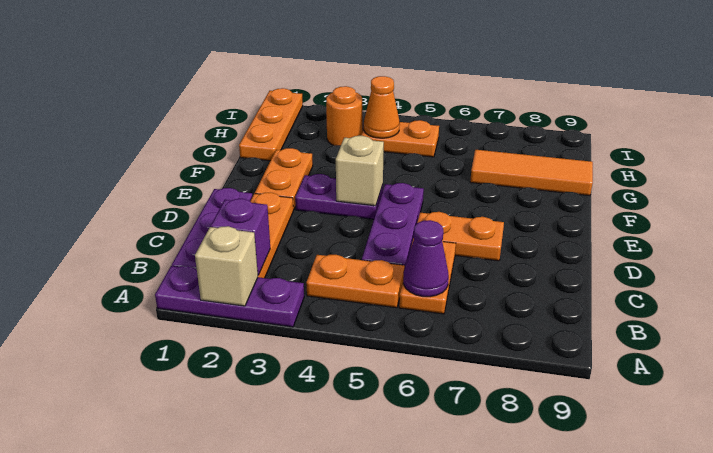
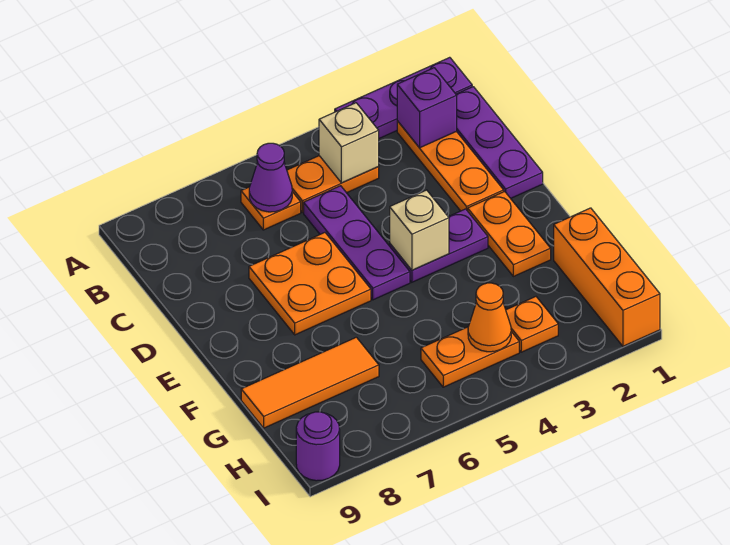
tan brick A2 level 2 -> tan brick B4 level 2
orange plate B6:C6 level 1 -> orange plate B6 level 1
orange plate D6:D7 level 1 -> orange plate D6:E7 level 1
orange plate G1:I1 level 1 -> orange brick G1:I1 level 1
orange round brick H3 level 1 -> orange plate H3 level 1
none -> purple round brick I9 level 1

